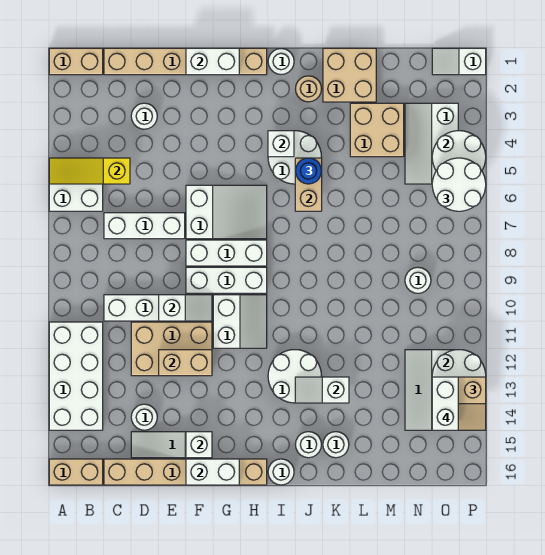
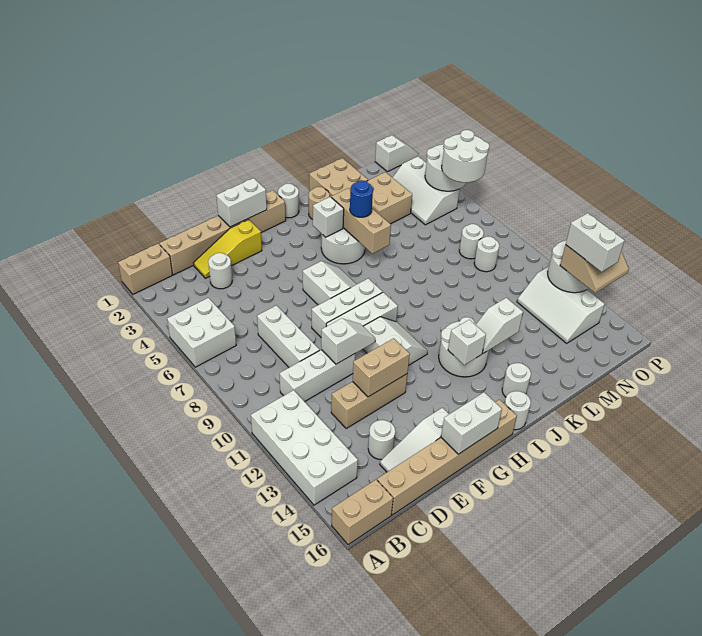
yellow slope A5:C5 level 2 top C -> yellow slope D2:F2 level 1 top F
white brick C7:E7 level 1 -> white brick D7:D9 level 1
tan brick D11:F12 level 1 -> tan brick D12:F12 level 1
white slope F6:H7 level 1 top F -> white slope G6:H7 level 1 top G
white brick F15 level 2 -> white brick I13 level 2
tan brick J5:J6 level 2 -> tan brick J4:J6 level 2
white round brick K15 level 1 -> white round brick N8 level 1
white slope O1:P1 level 1 top P -> white slope O1:P1 level 1 top O

